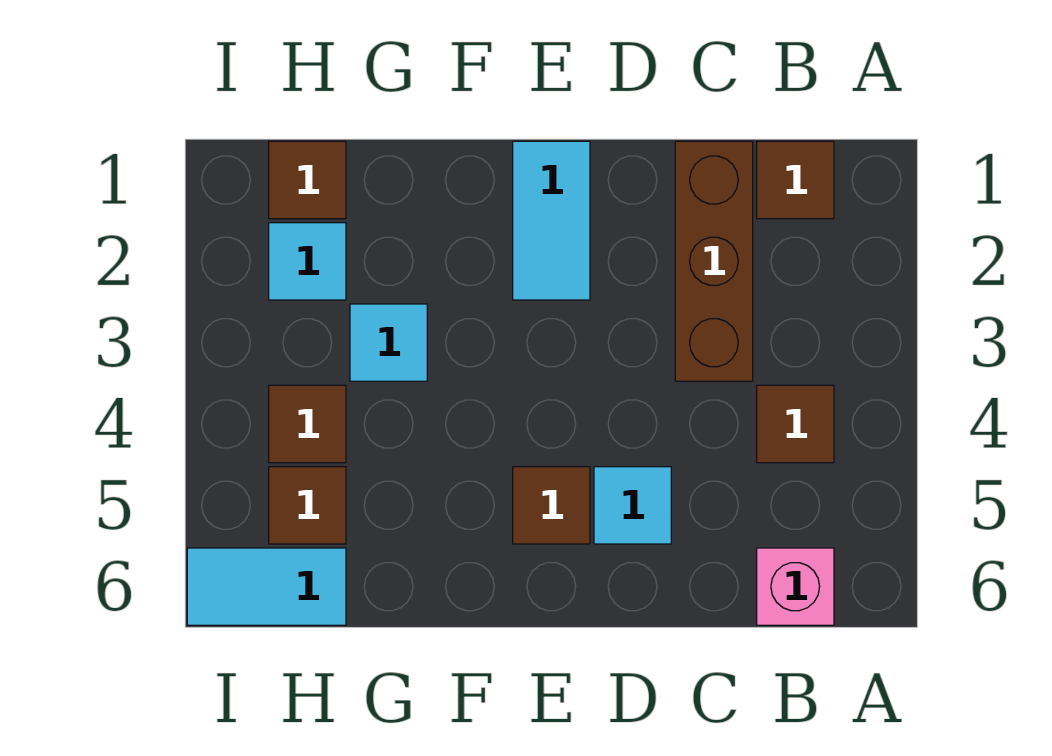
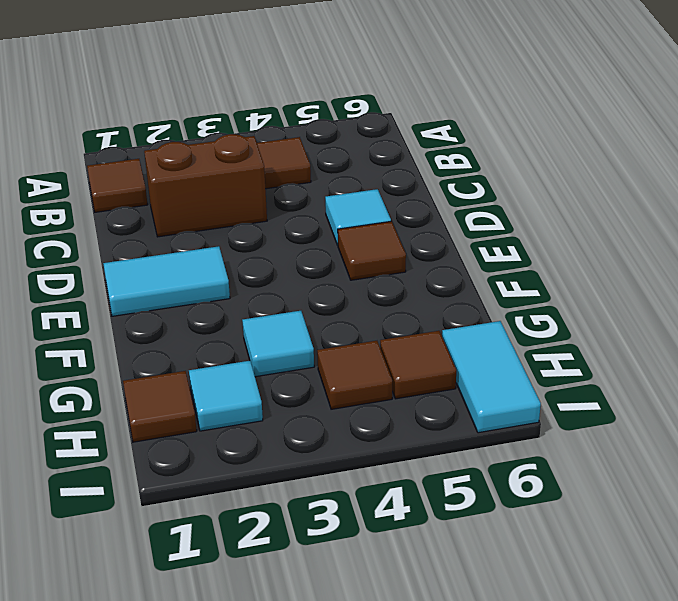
pink brick B6 level 1 -> none
brown brick C1:C3 level 1 -> brown brick C2:C3 level 1

